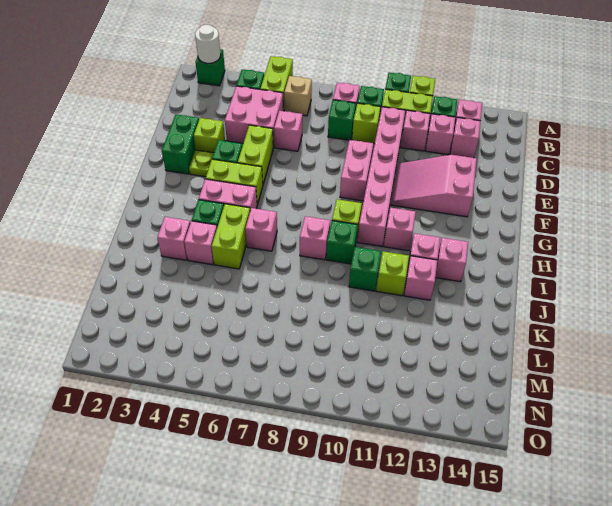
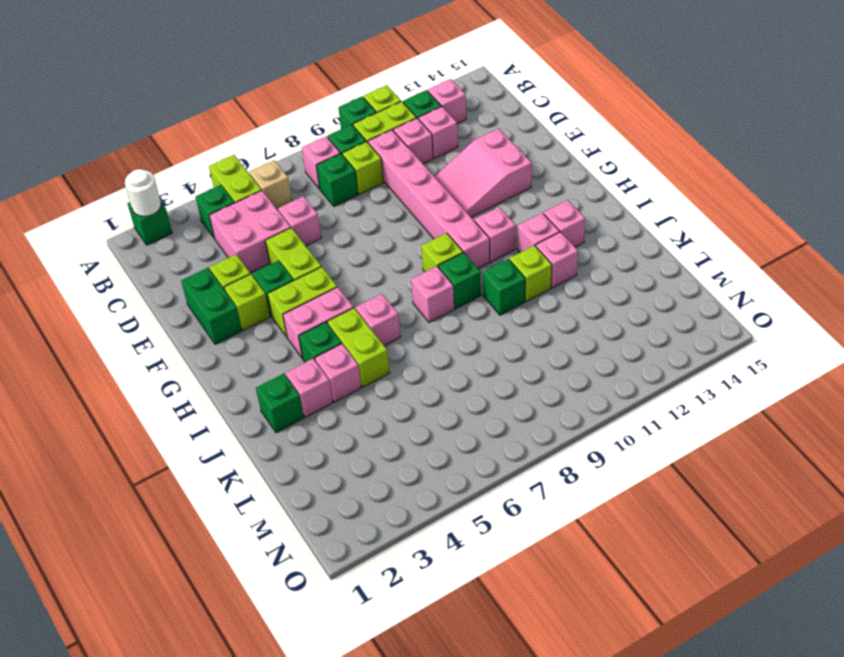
pink brick C13 level 1 -> none
pink brick E9:F9 level 1 -> none
lime plate F3 level 1 -> lime brick F3 level 1
none -> green brick J2 level 1

